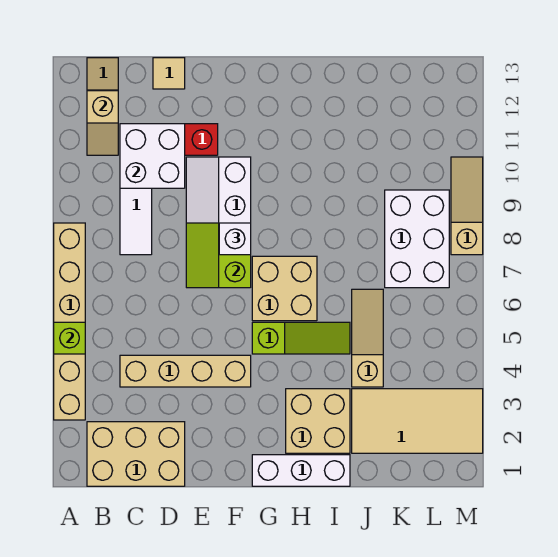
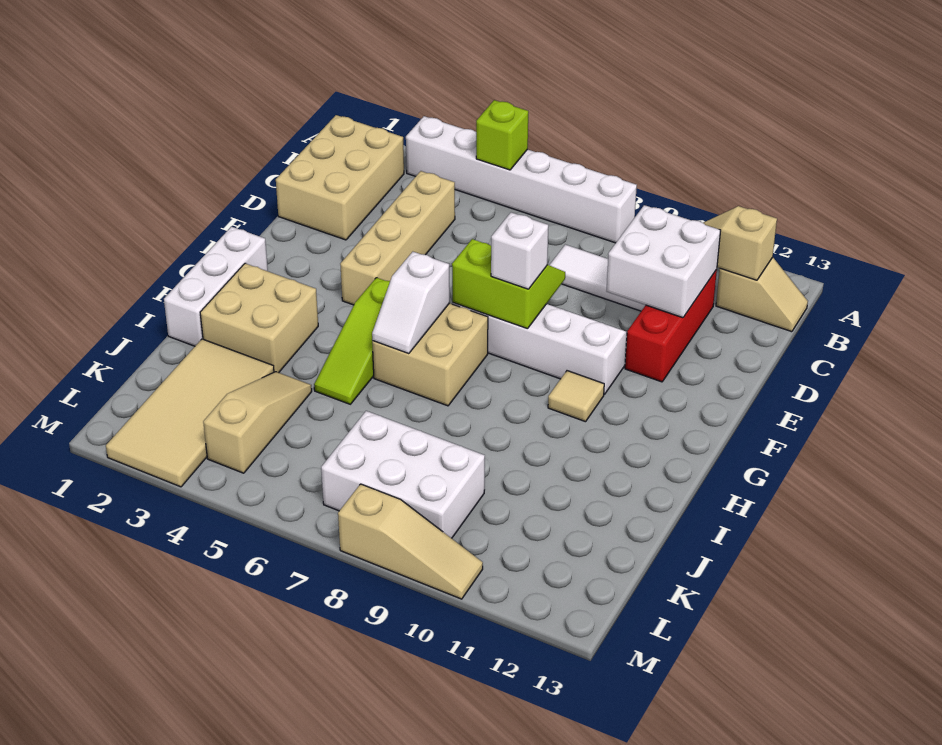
tan brick A3:A8 level 1 -> white brick A3:A8 level 1
tan tile D13 level 1 -> tan tile G10 level 1
none -> white slope G6:H6 level 2 top G
tan slope J4:J6 level 1 top 4 -> tan slope J4:L4 level 1 top L

